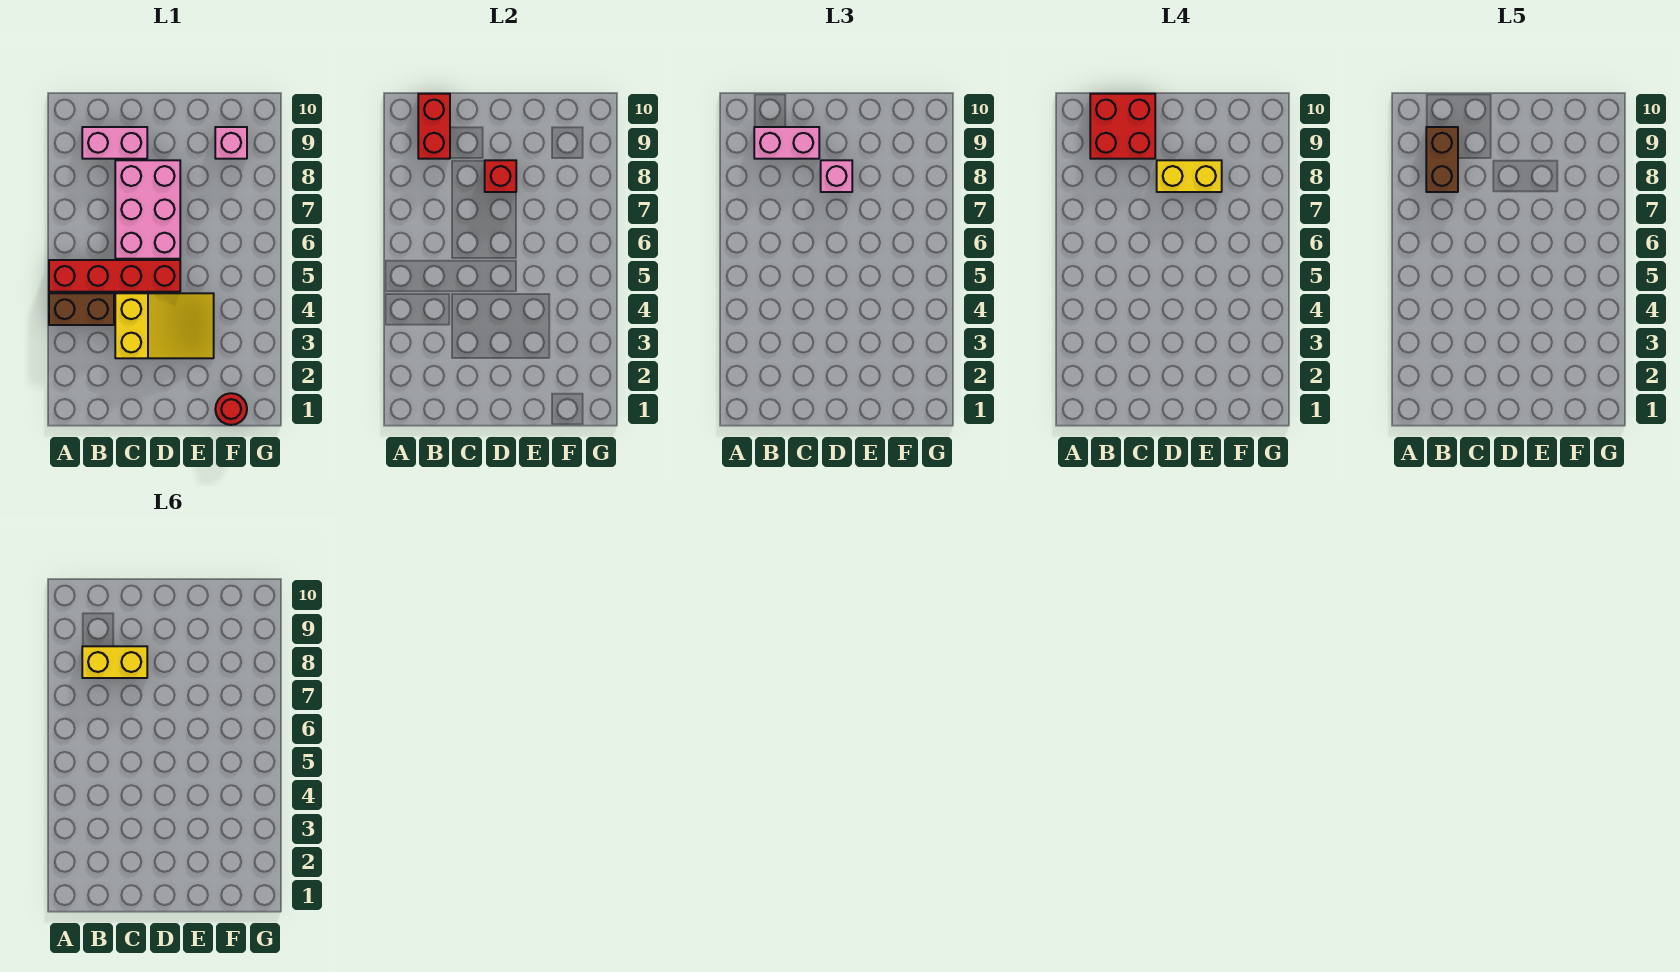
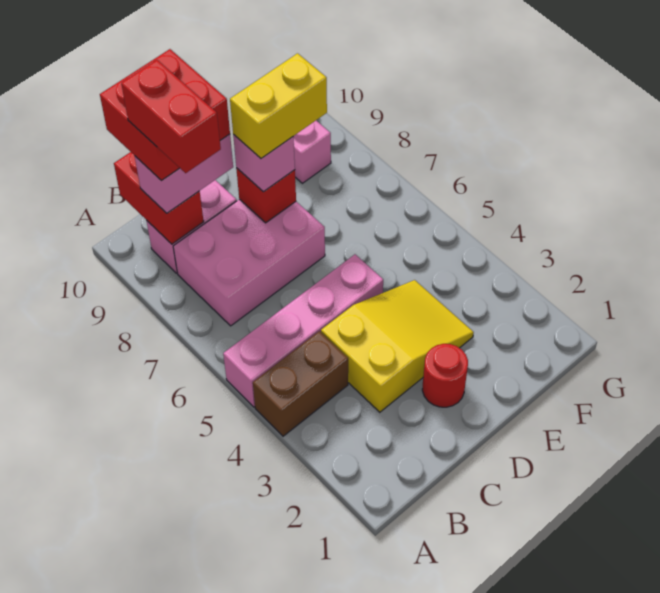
red brick A5:D5 level 1 -> pink brick A5:D5 level 1
brown brick B8:B9 level 5 -> red brick B8:B9 level 5
yellow brick B8:C8 level 6 -> none
pink brick C6:D8 level 1 -> pink brick B7:D8 level 1
red round brick F1 level 1 -> red round brick D2 level 1

